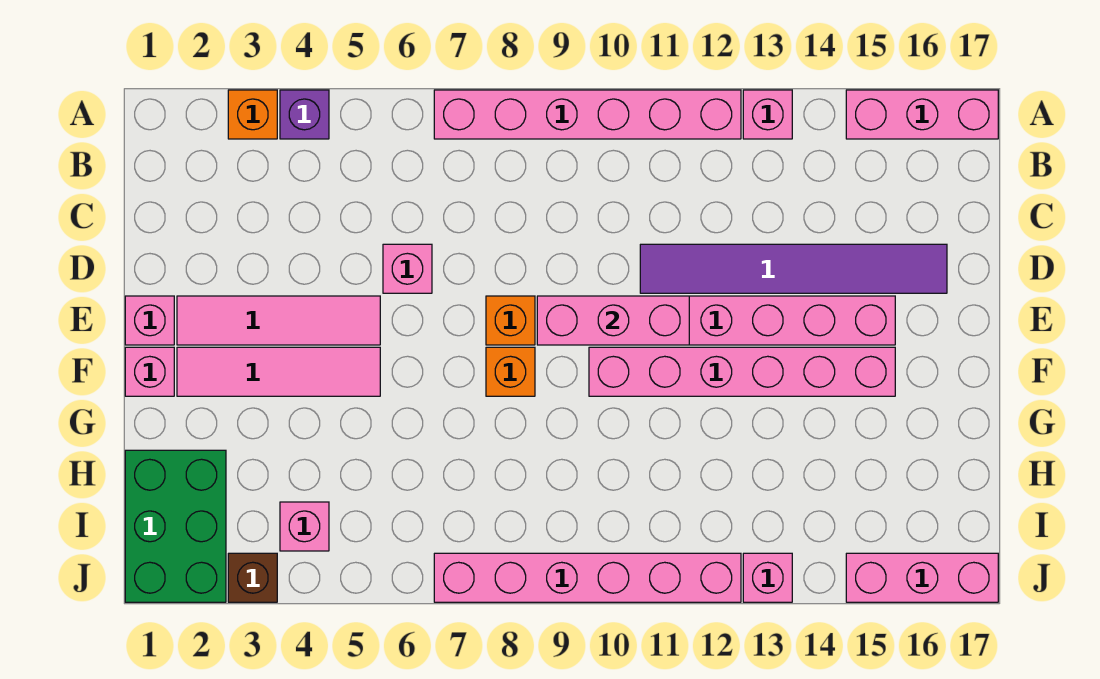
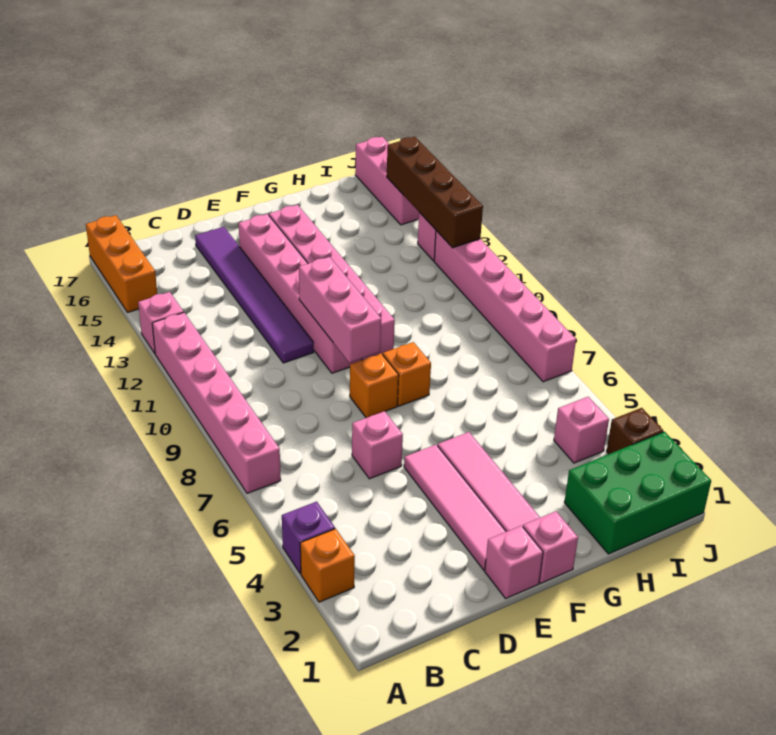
pink brick A15:A17 level 1 -> orange brick A15:A17 level 1
none -> brown brick J12:J15 level 2

